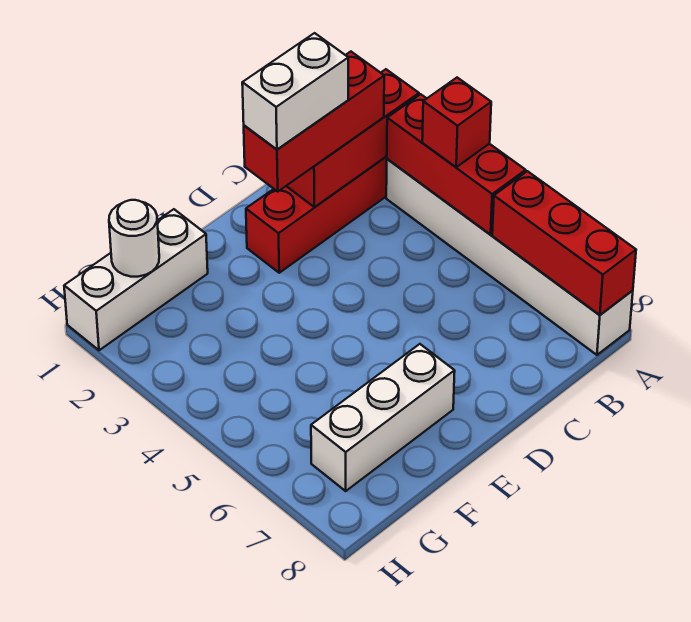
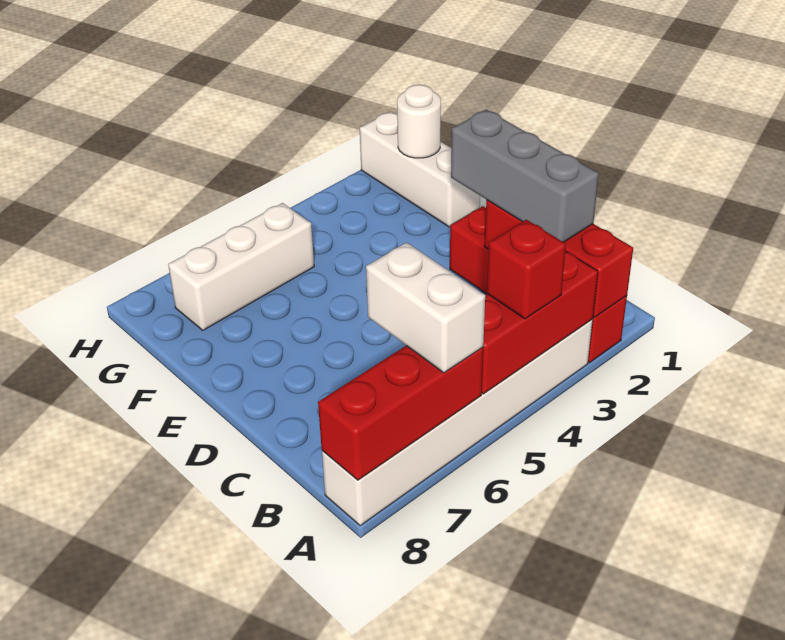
red brick B2:D2 level 3 -> grey brick B2:D2 level 3
white brick C2:D2 level 4 -> white brick A6:B6 level 3
white brick E7:G7 level 1 -> white brick G5:G7 level 1

